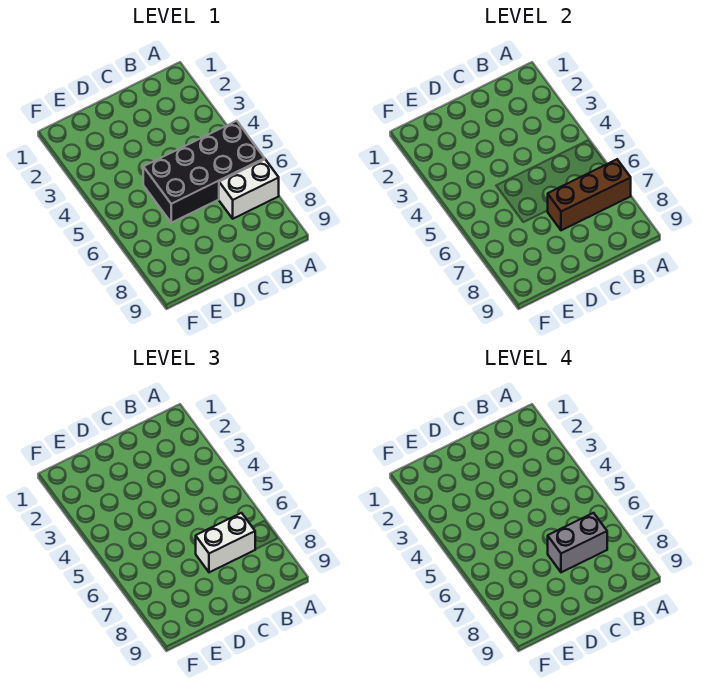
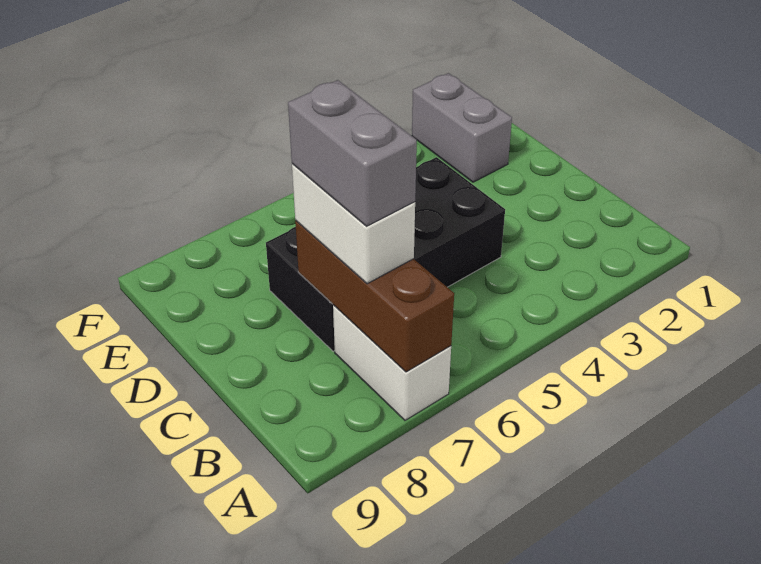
black brick A5:D6 level 1 -> black brick C4:D7 level 1
none -> grey brick E2:F2 level 1

